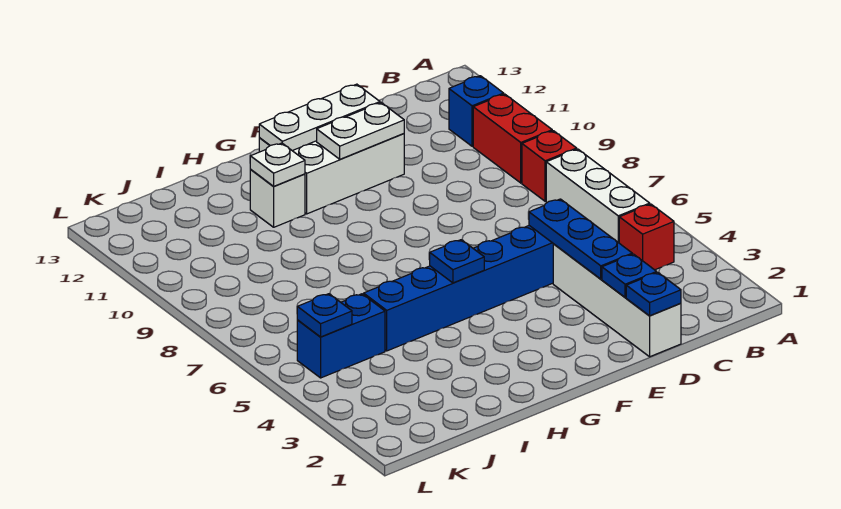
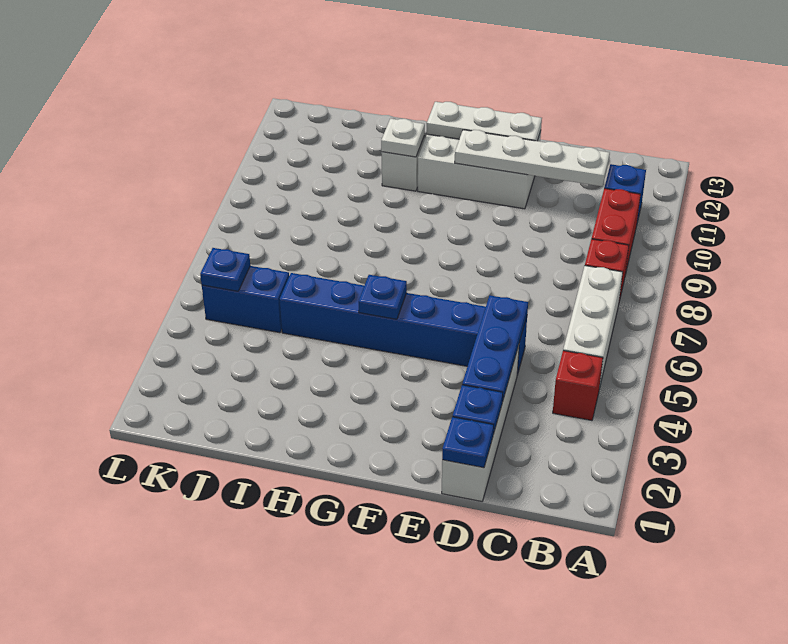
white plate E11:F11 level 2 -> white plate C11:F11 level 2

